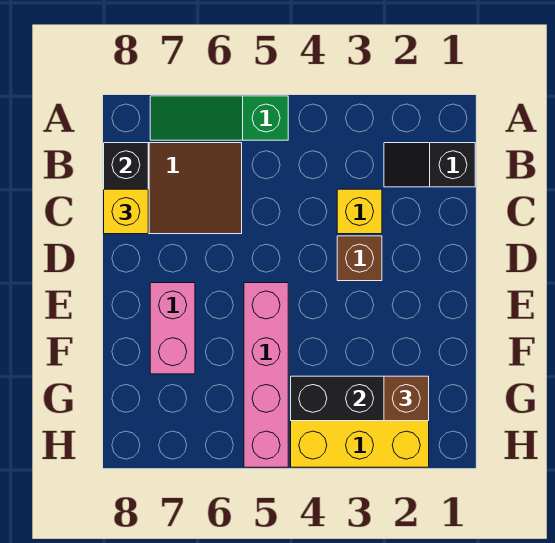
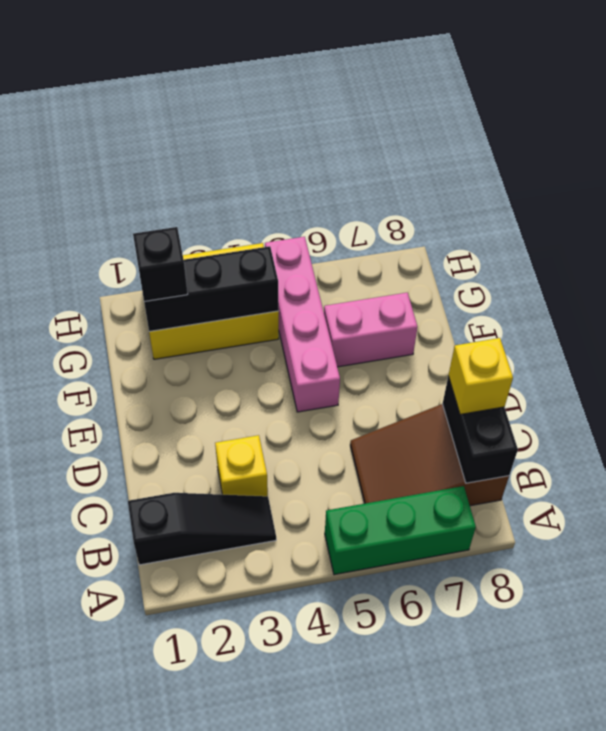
green slope A5:A7 level 1 top 5 -> green brick A5:A7 level 1
black slope B1:B2 level 1 top 1 -> black slope B1:B3 level 1 top 1
brown brick D3 level 1 -> none
pink brick E7:F7 level 1 -> pink brick F6:F7 level 1
brown brick G2 level 3 -> black brick G2 level 3

